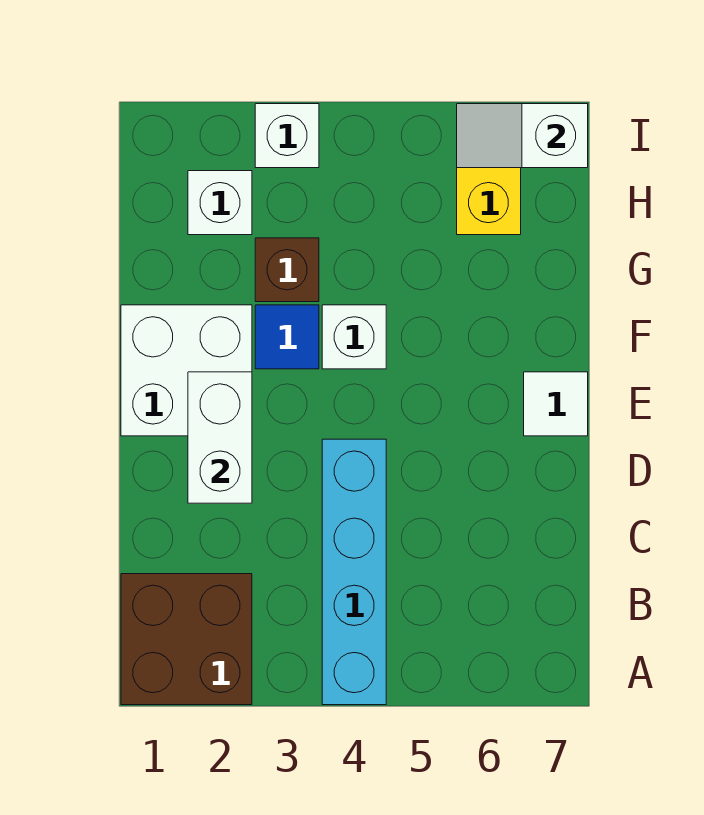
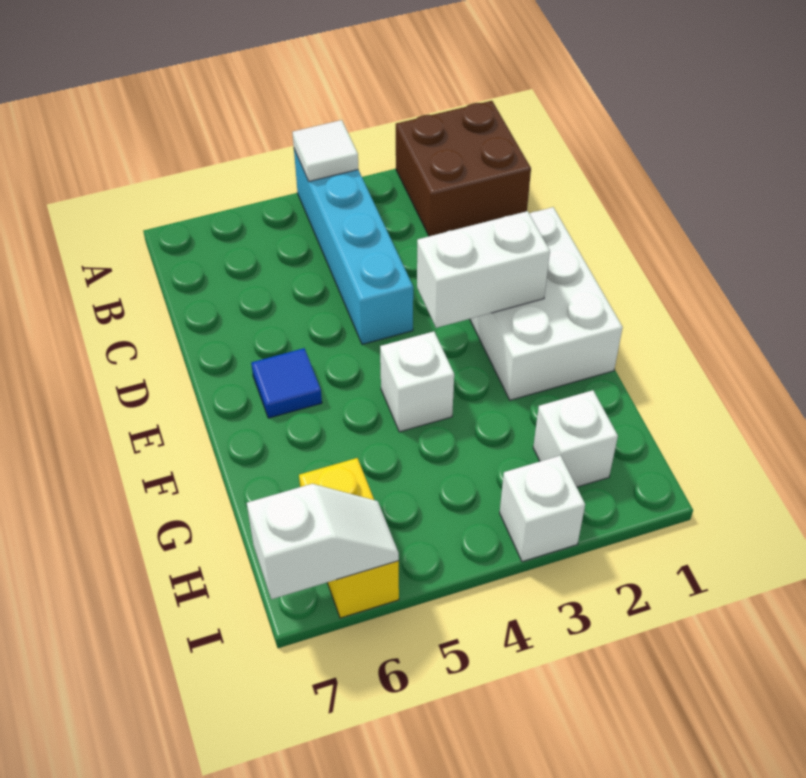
white brick D2:E2 level 2 -> white brick E2:E3 level 2
white brick E1:F2 level 1 -> white brick D1:F2 level 1
white tile E7 level 1 -> white tile A4 level 2
blue tile F3 level 1 -> blue tile E6 level 1
brown brick G3 level 1 -> none

